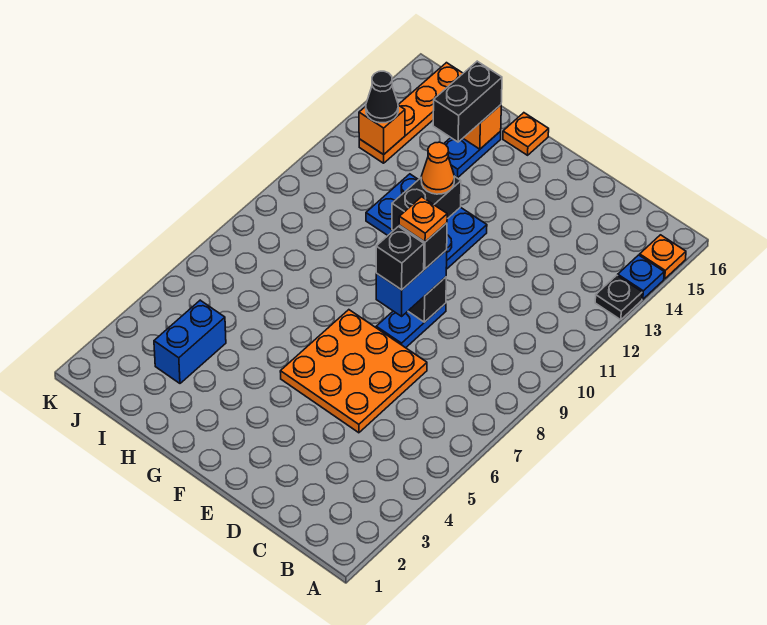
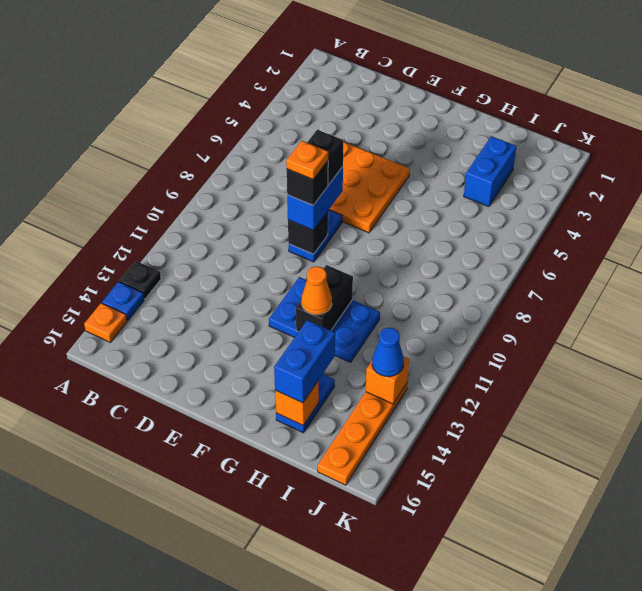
orange plate G16 level 1 -> none
black brick H14:H15 level 3 -> blue brick H14:H15 level 3
black cone J13 level 3 -> blue cone J13 level 3

